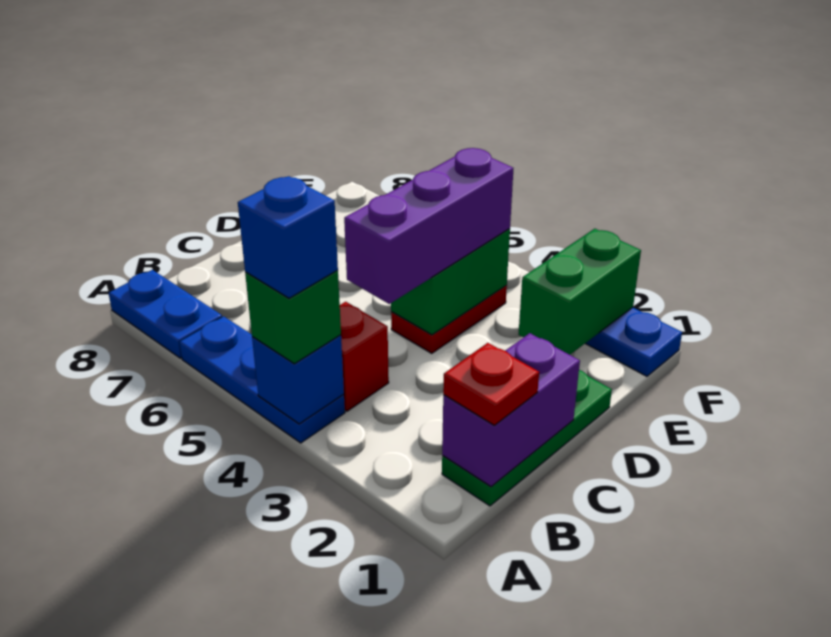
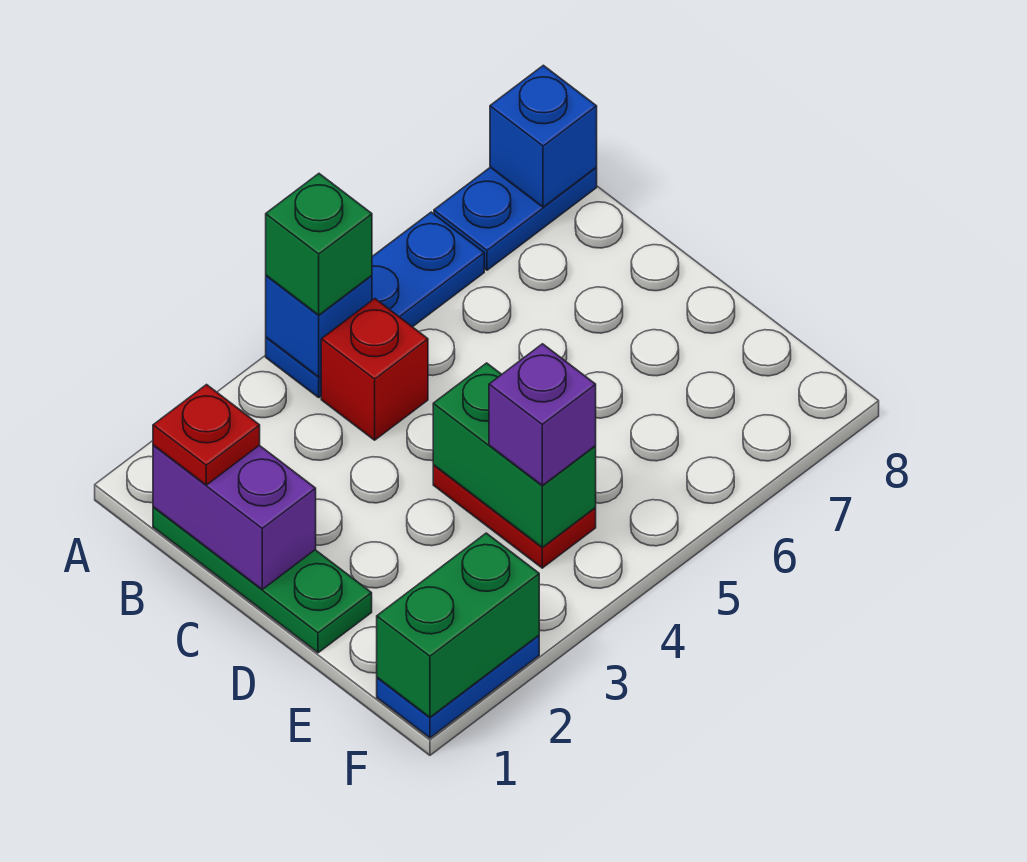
blue brick A4 level 4 -> blue brick A8 level 2
purple brick C4:E4 level 3 -> purple brick E4 level 3
green brick E2:F2 level 2 -> green brick F1:F2 level 2

